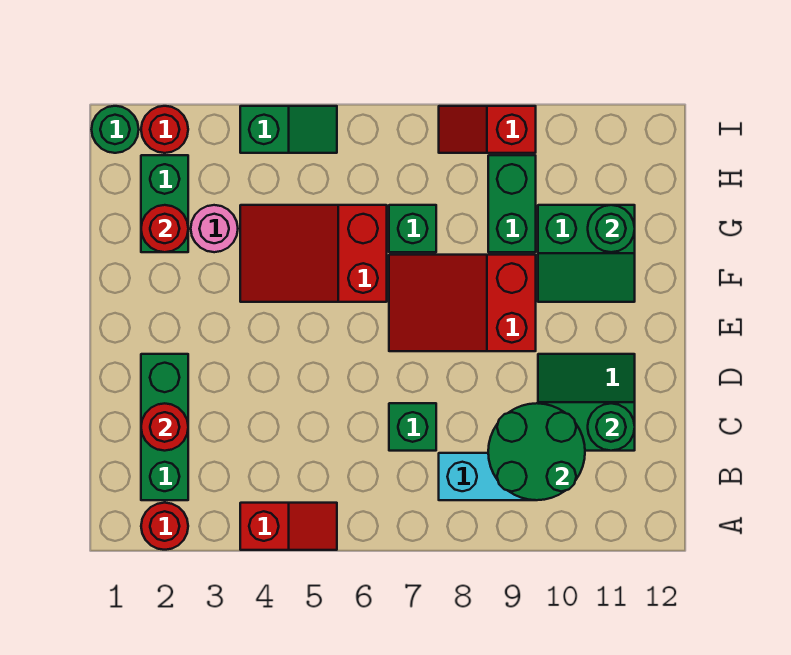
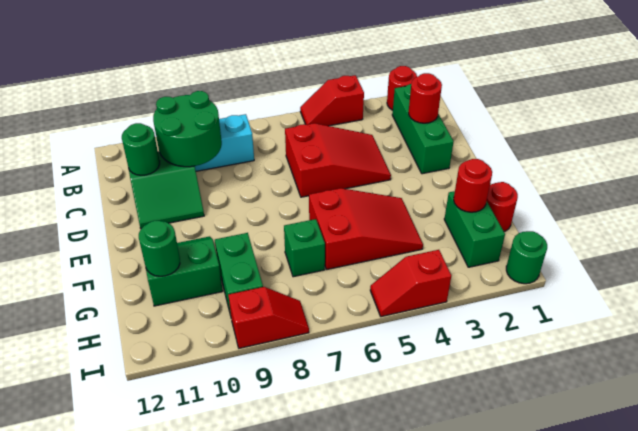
green brick C7 level 1 -> none
red slope E7:F9 level 1 top 9 -> red slope C4:D6 level 1 top 6
pink round brick G3 level 1 -> none
red round brick I2 level 1 -> red round brick G1 level 1
green slope I4:I5 level 1 top 4 -> red slope I4:I5 level 1 top 4

